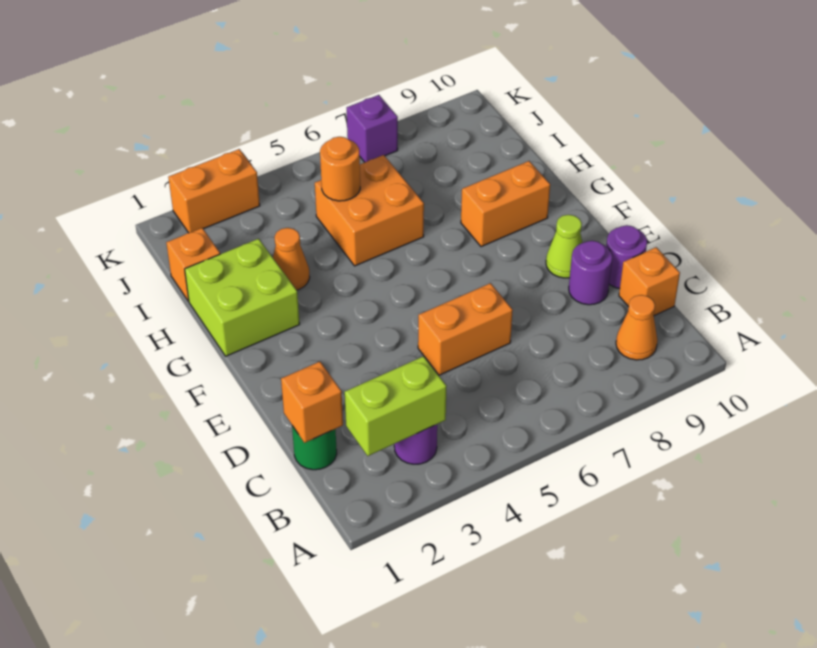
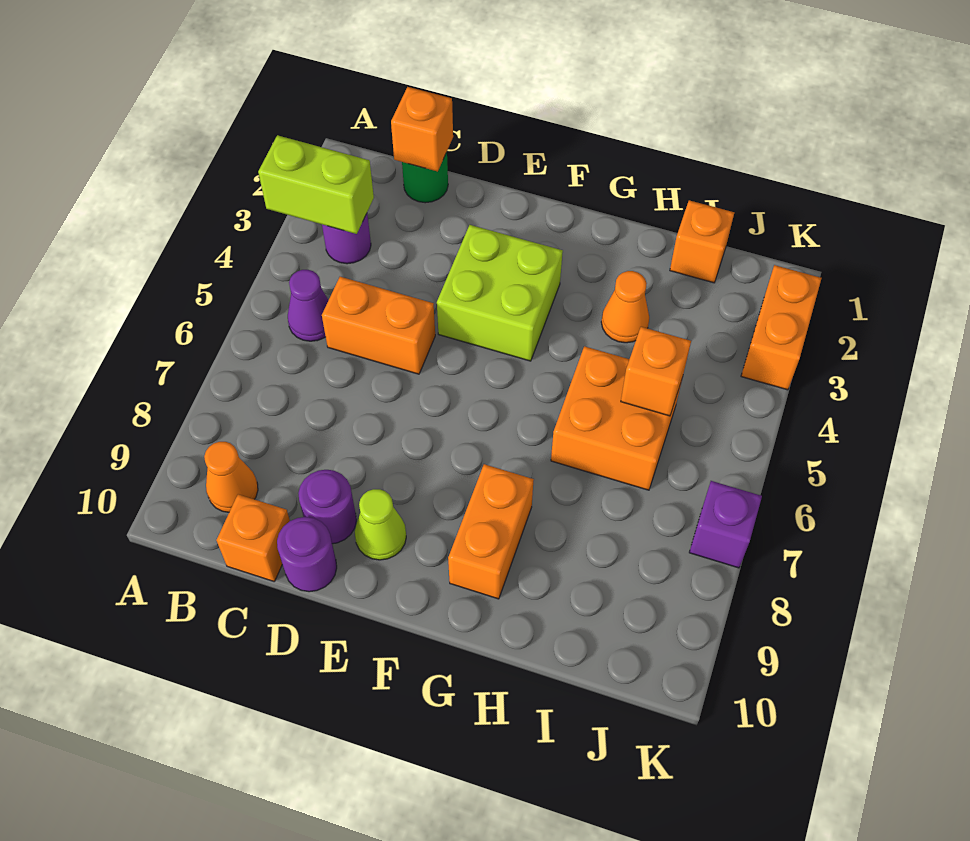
lime brick B2:B3 level 2 -> lime brick A3:B3 level 2
none -> purple cone B5 level 1
orange brick D5:D6 level 1 -> orange brick C5:D5 level 1
lime brick G1:H2 level 1 -> lime brick E3:F4 level 1
orange round brick I5 level 2 -> orange brick I5 level 2

